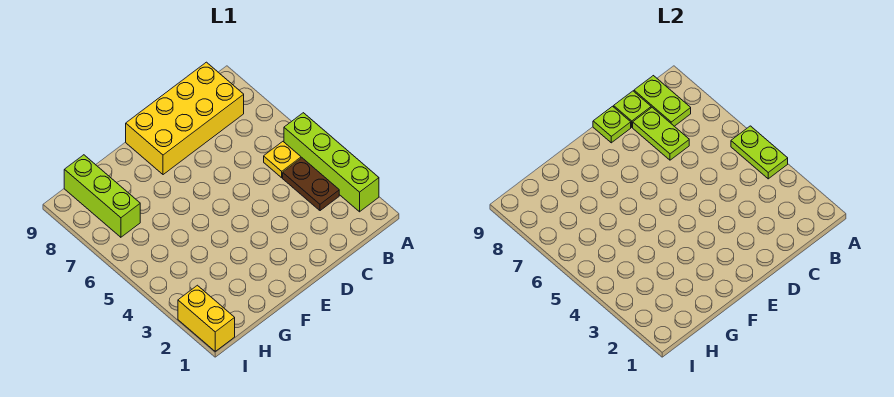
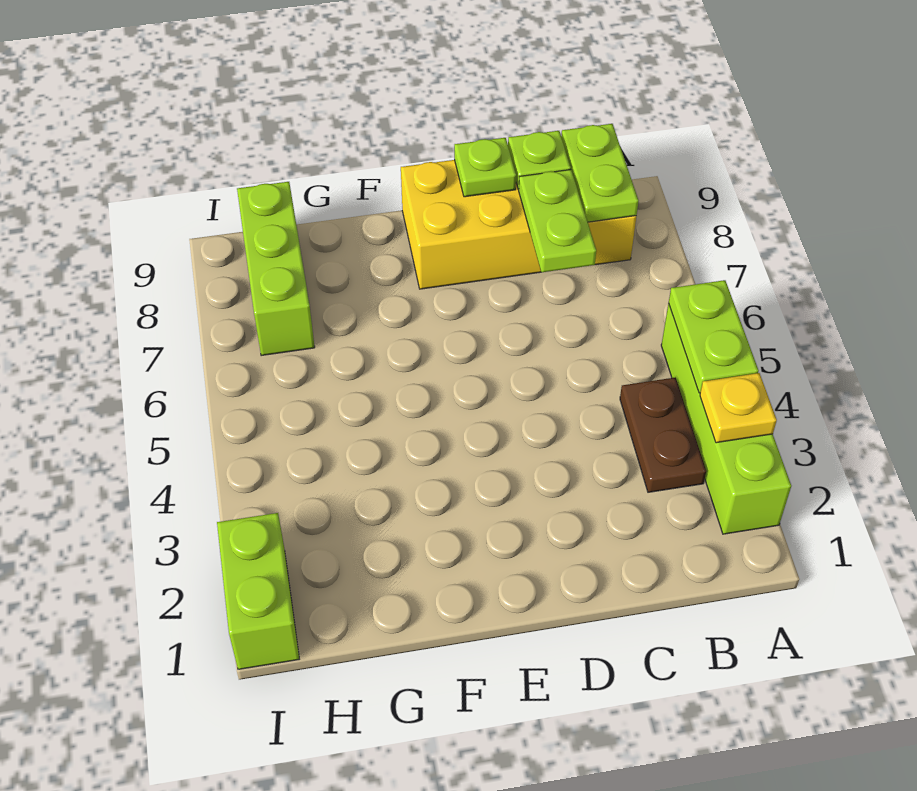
yellow plate B5 level 1 -> yellow plate A3 level 2
yellow brick I1:I2 level 1 -> lime brick I1:I2 level 1

